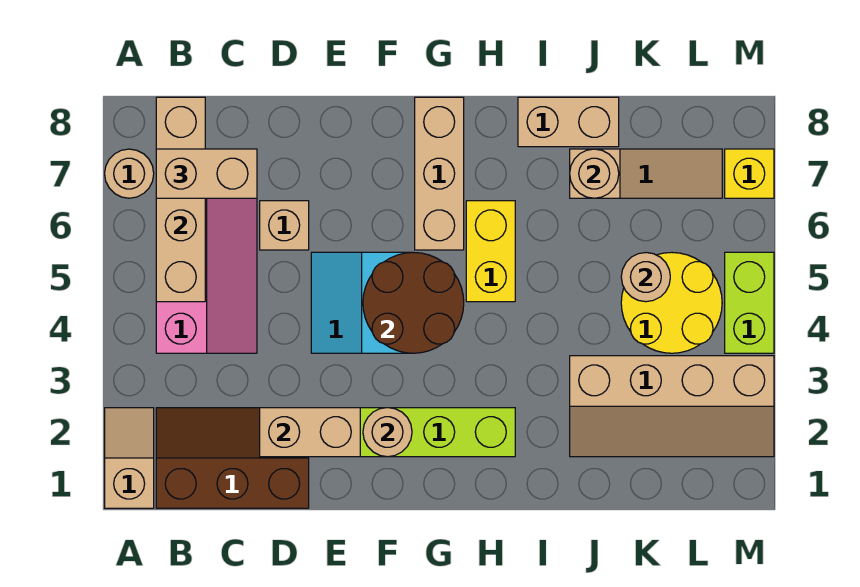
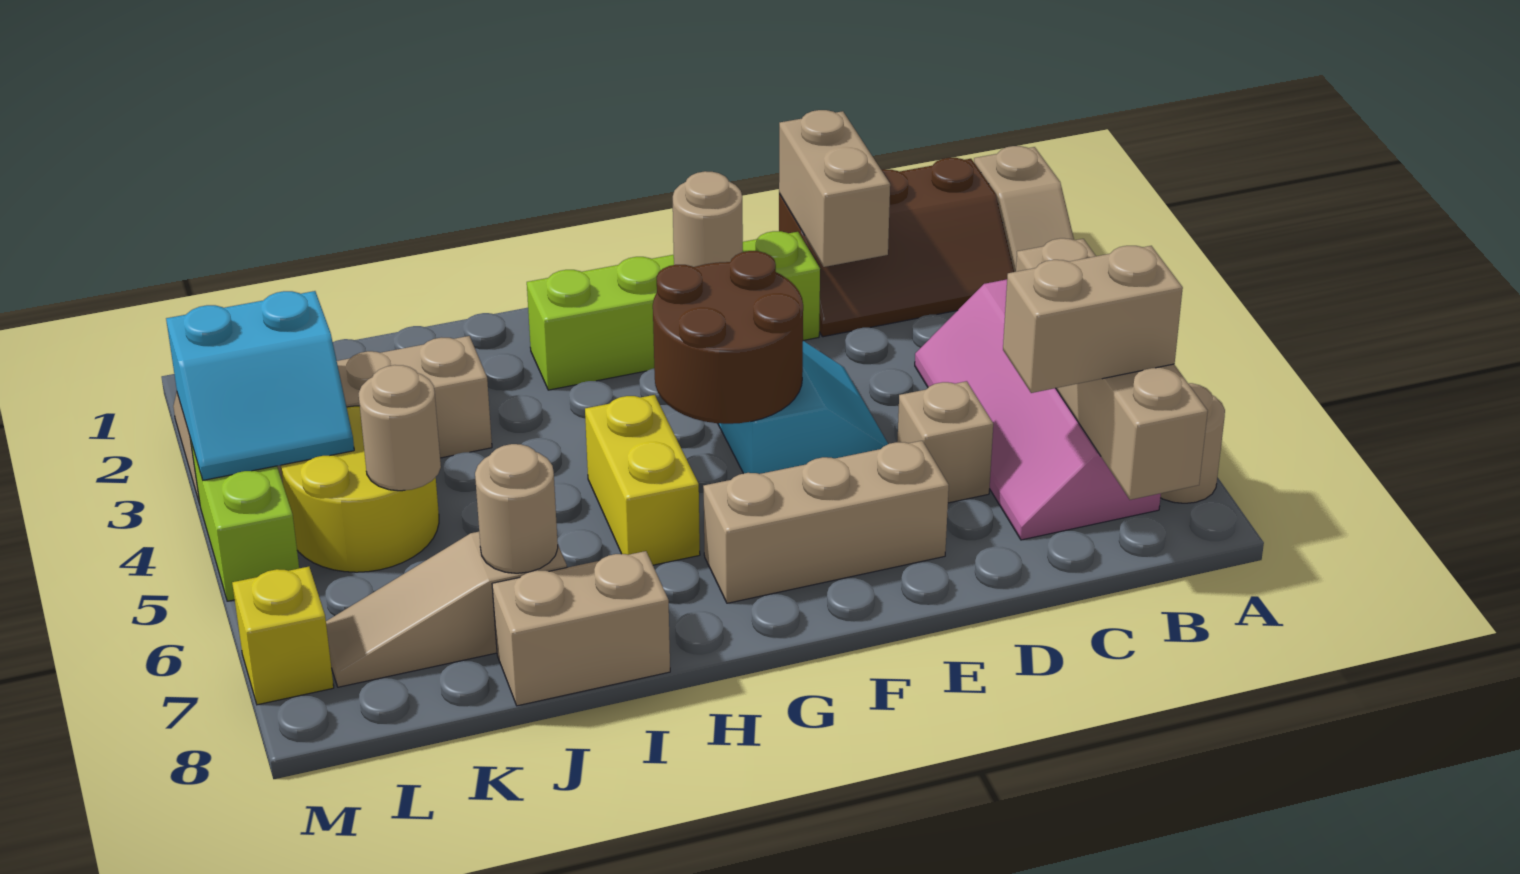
tan brick D2:E2 level 2 -> tan brick D1:D2 level 2
tan brick G6:G8 level 1 -> tan brick E7:G7 level 1
none -> cyan slope L3:M4 level 2 top 3

